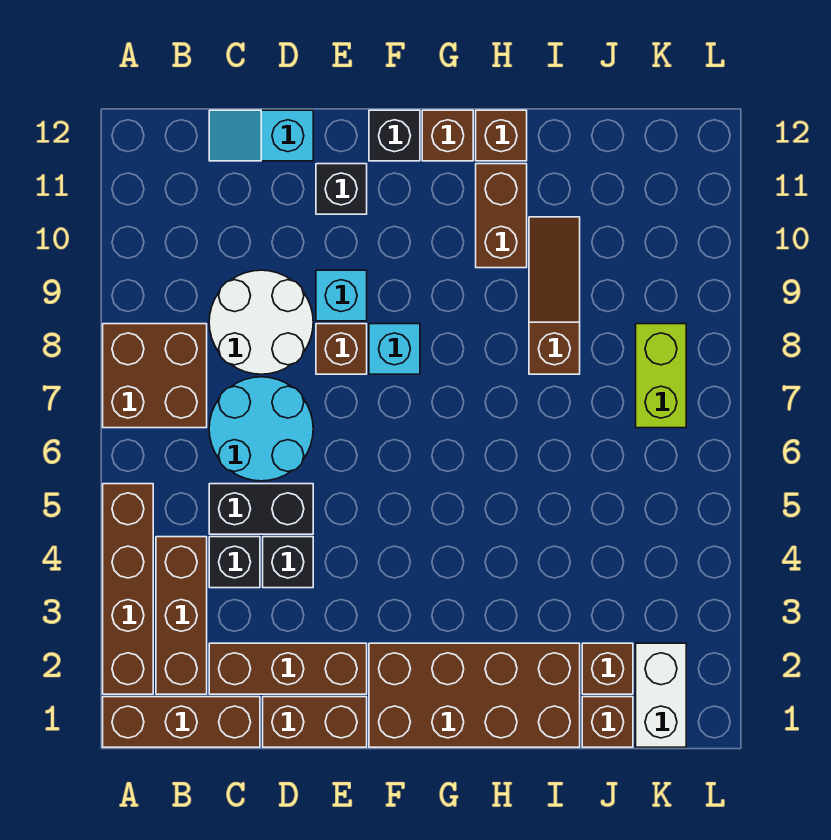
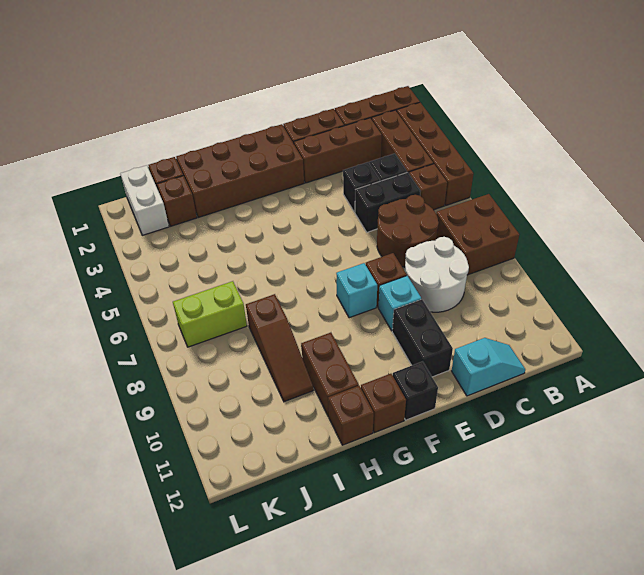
none -> brown brick B5 level 1
cyan round brick C6:D7 level 1 -> brown round brick C6:D7 level 1
black brick E11 level 1 -> black brick E10:E11 level 1
lime brick K7:K8 level 1 -> lime brick J7:K7 level 1

